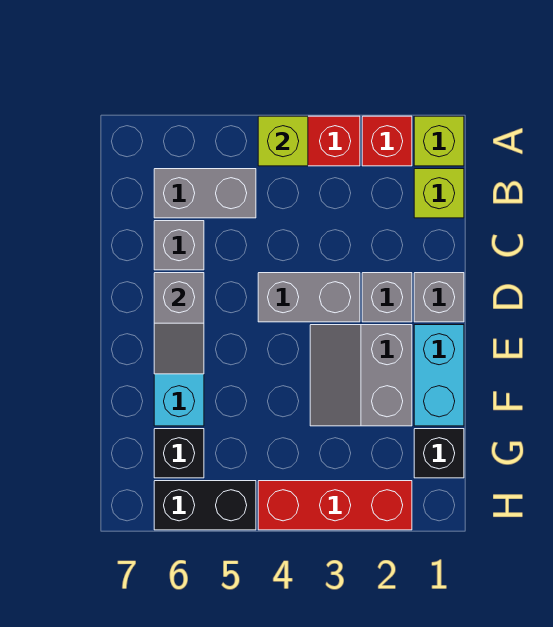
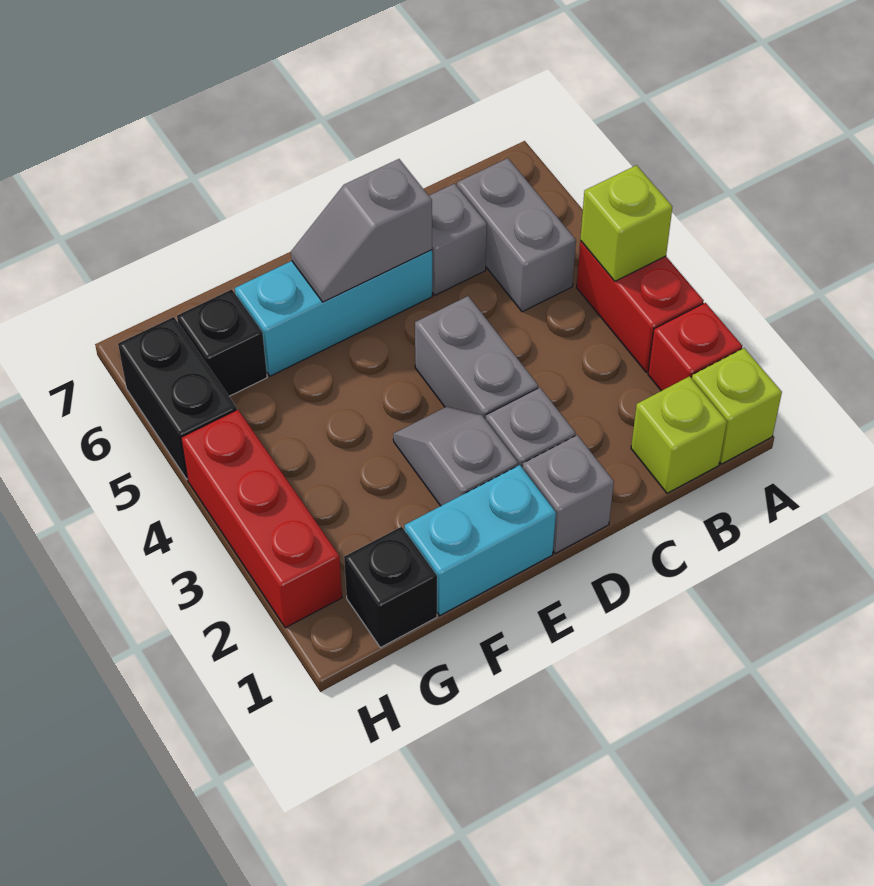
grey slope E2:F3 level 1 top 2 -> grey slope E2:E3 level 1 top 2

